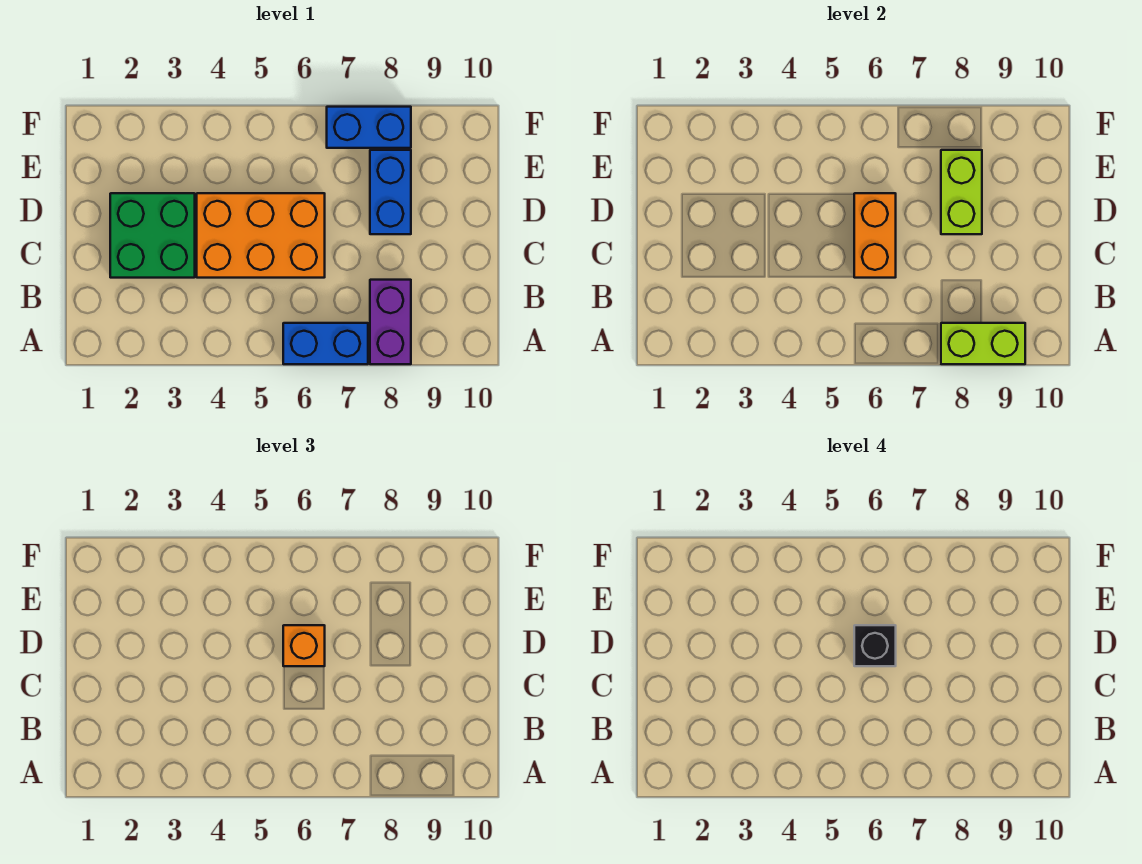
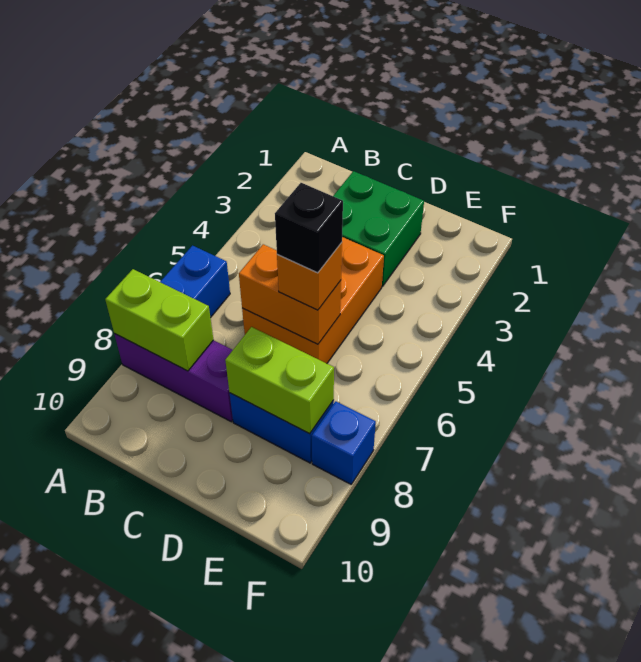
purple brick A8:B8 level 1 -> purple brick A8:C8 level 1
lime brick A8:A9 level 2 -> lime brick A8:B8 level 2
blue brick F7:F8 level 1 -> blue brick F8 level 1

